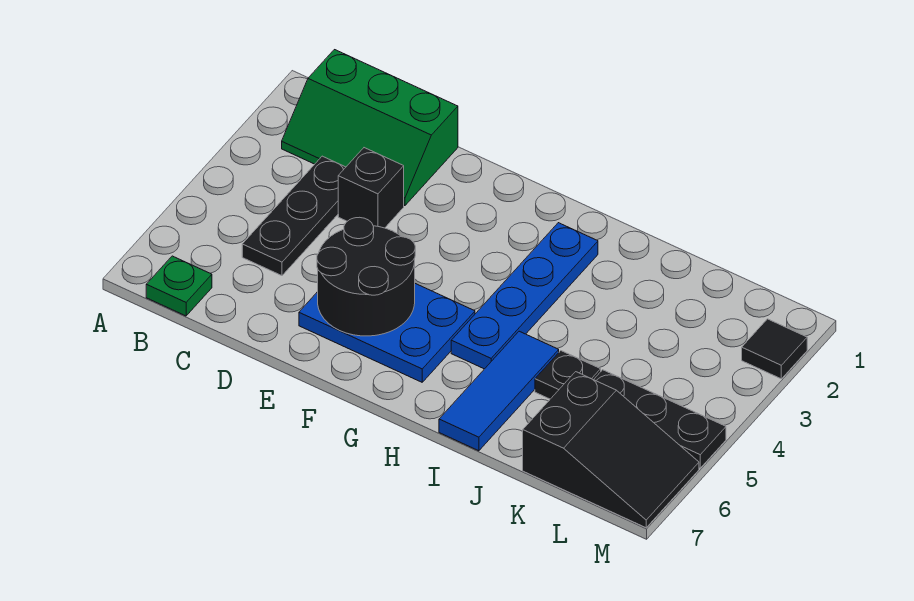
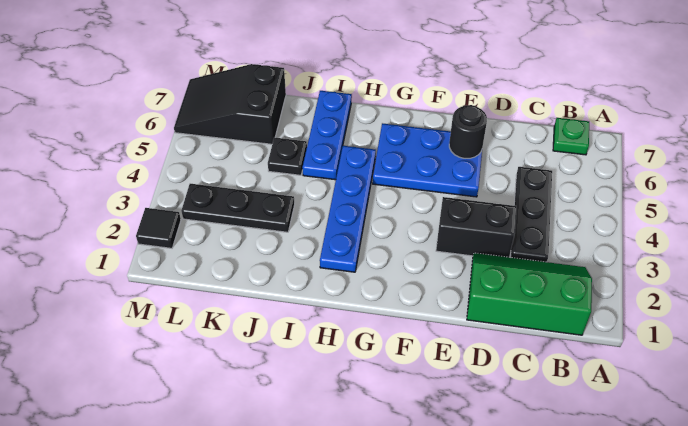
black brick D3 level 1 -> black brick D3:E3 level 1
black round brick E5:F6 level 2 -> black round brick E6 level 2
blue tile I5:I7 level 1 -> blue plate I5:I7 level 1
black plate K5:M5 level 1 -> black plate J3:L3 level 1

